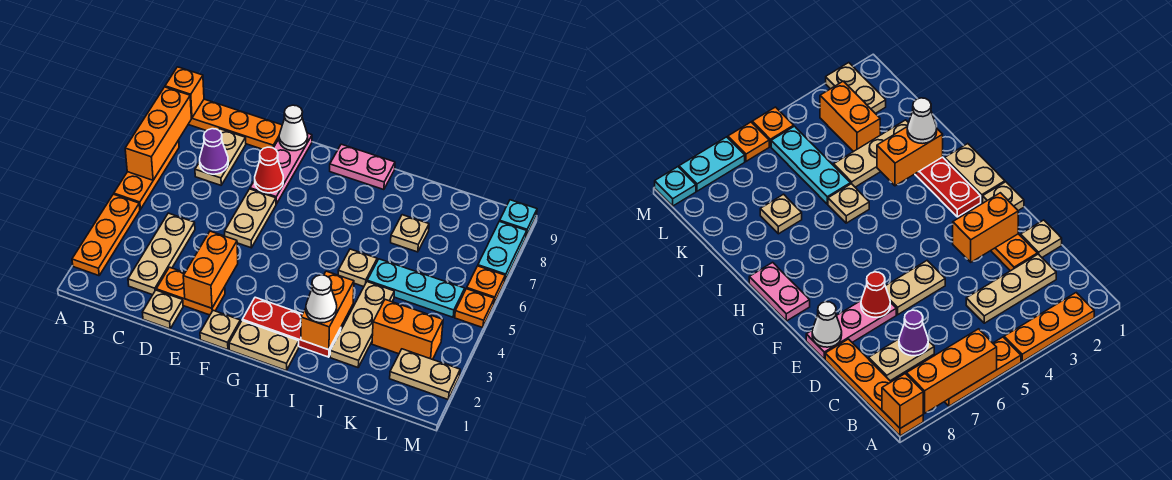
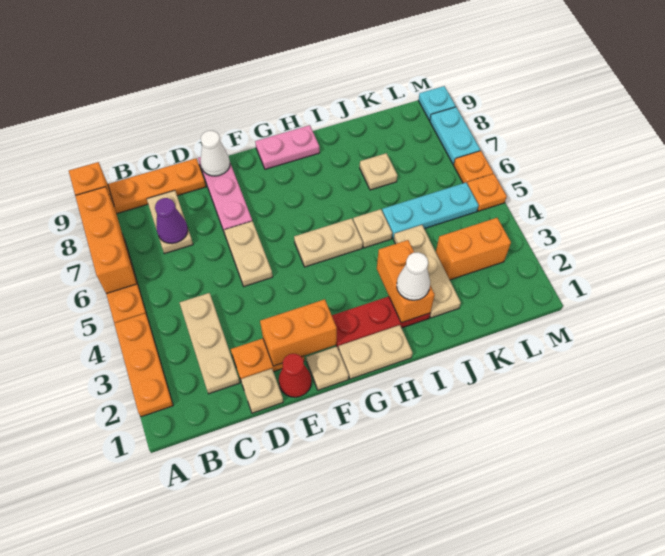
orange brick E2:E3 level 2 -> orange brick E2:F2 level 2
red cone E7 level 2 -> red cone E1 level 1
tan plate L2:M2 level 1 -> tan plate G5:H5 level 1

